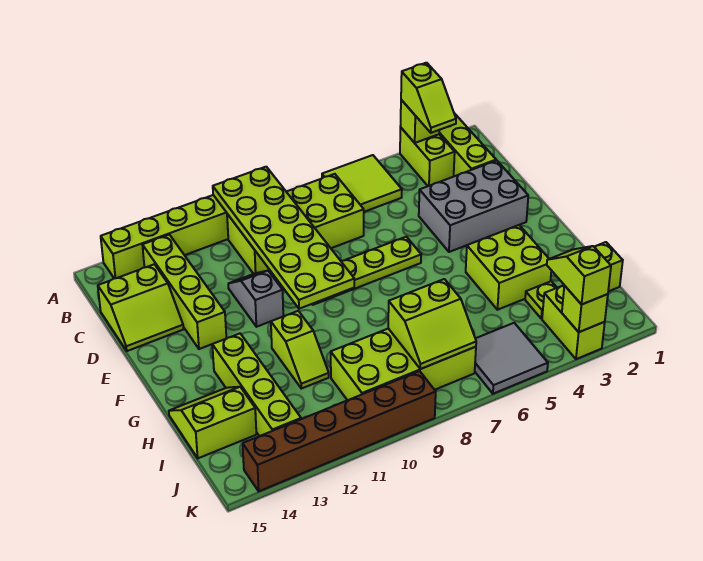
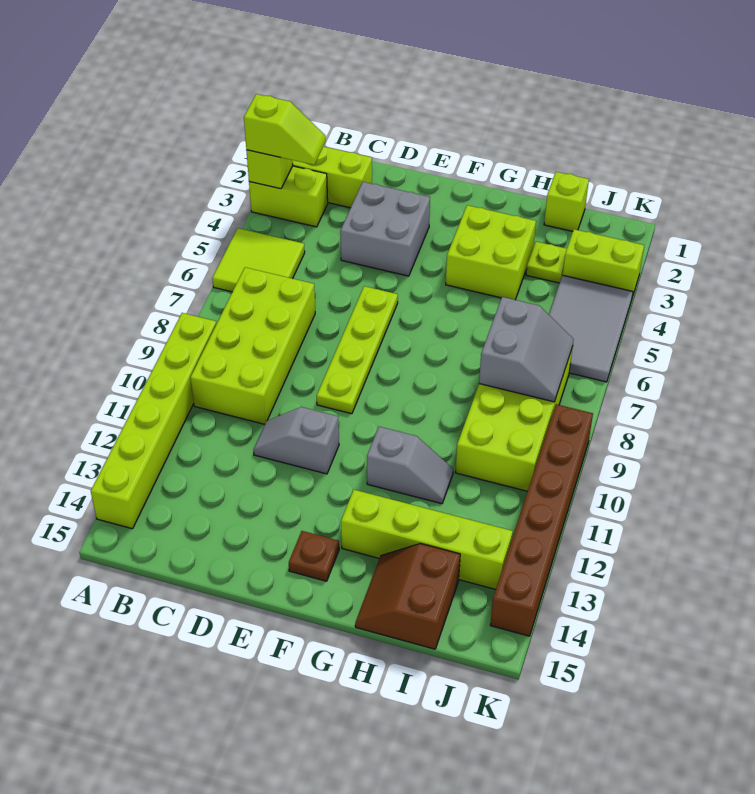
lime plate A9:F10 level 2 -> none
lime brick B13:E13 level 1 -> none
lime slope C14:D15 level 1 top C -> none
grey brick D2:E4 level 1 -> grey brick D3:E4 level 1
none -> brown plate F14 level 1
lime slope G11:H11 level 1 top G -> grey slope G11:H11 level 1 top G
lime slope H14:I15 level 1 top I -> brown slope H14:I15 level 1 top I
lime slope I7:J8 level 2 top I -> grey slope I7:J8 level 2 top I
lime slope J3:K3 level 3 top K -> none
grey tile J5:K6 level 1 -> grey tile J4:K6 level 1
lime brick K3 level 2 -> none

